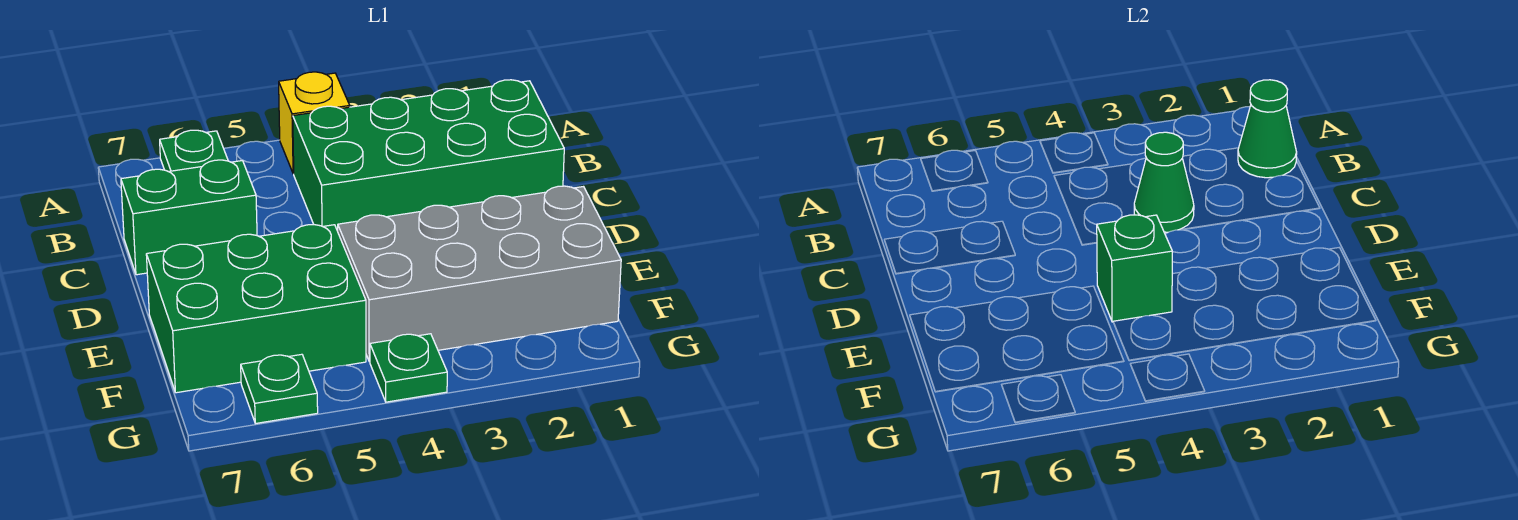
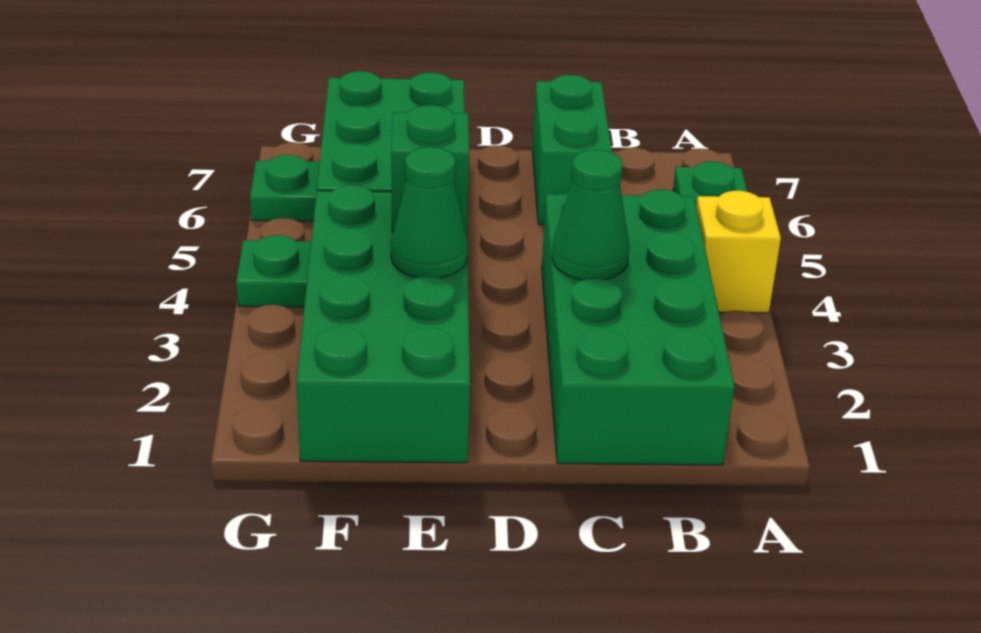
green cone B1 level 2 -> green cone E3 level 2
grey brick E1:F4 level 1 -> green brick E1:F4 level 1

